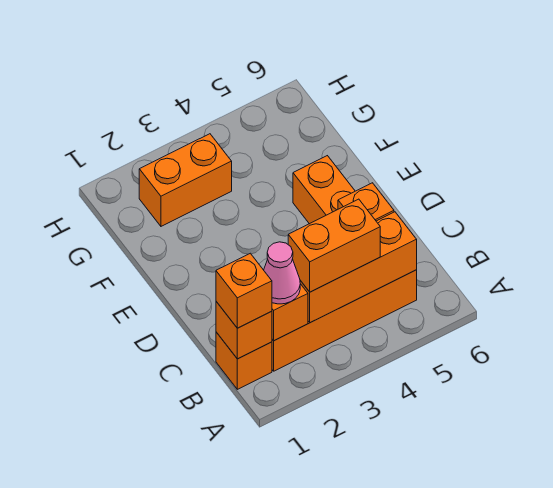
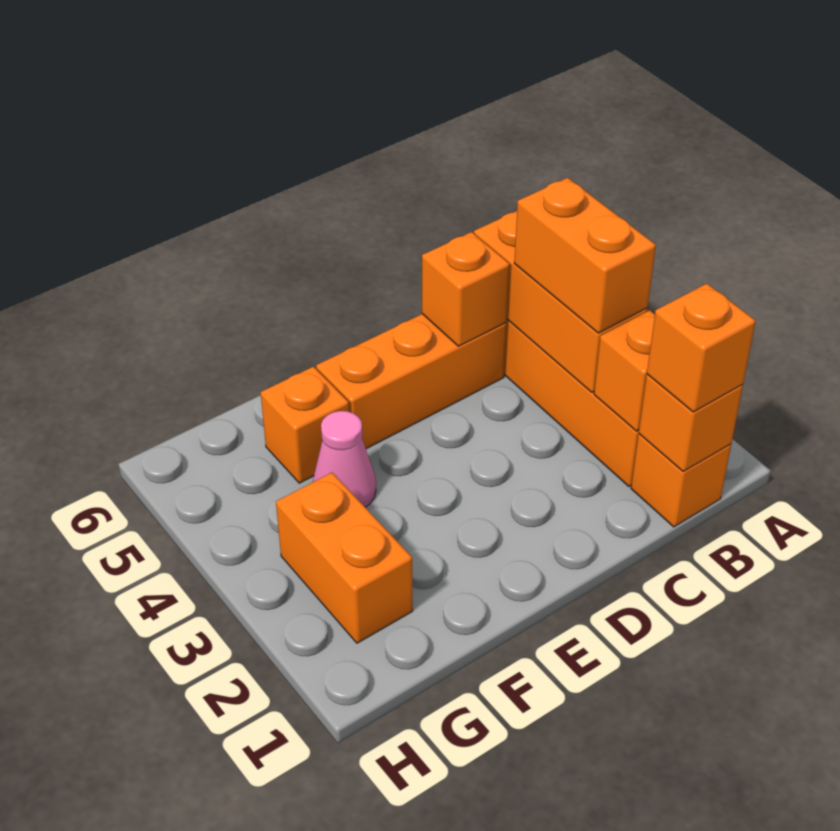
pink cone B2 level 3 -> pink cone F4 level 1
none -> orange brick F5 level 1

